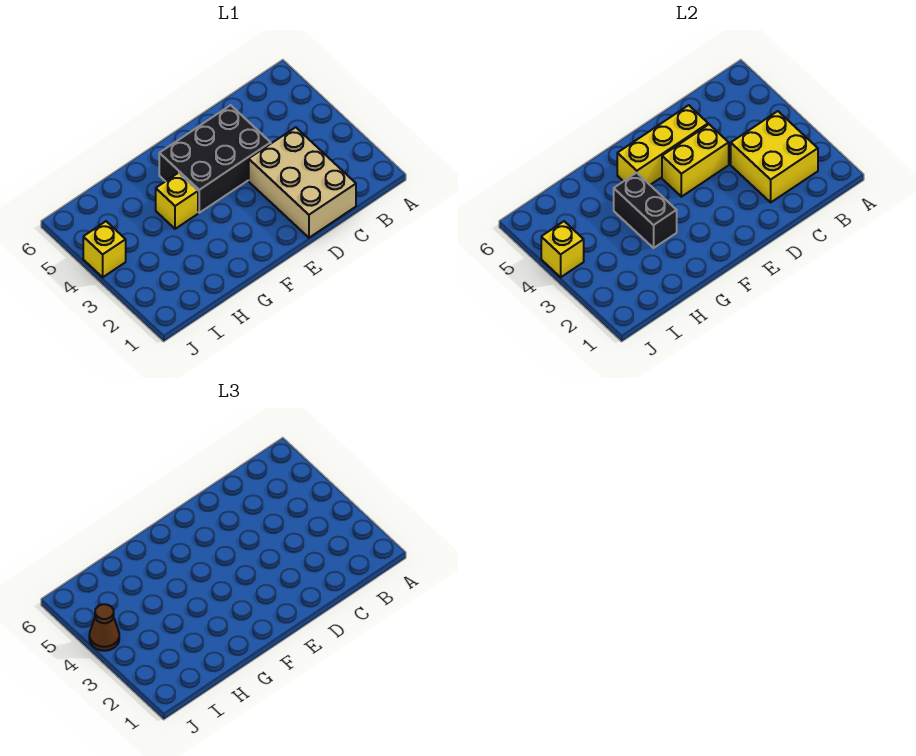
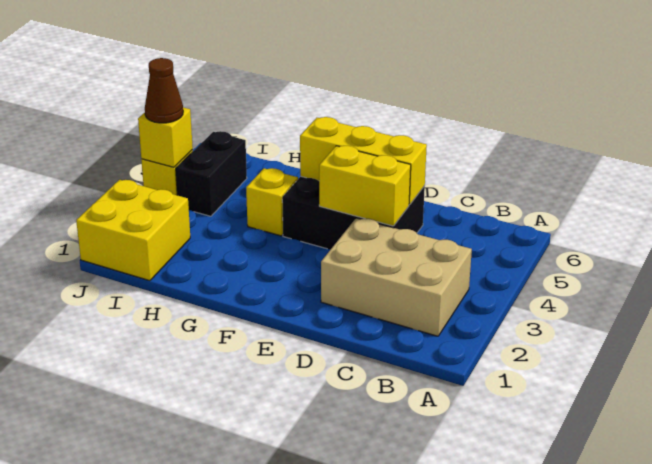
yellow brick B2:C3 level 2 -> yellow brick I1:J2 level 1
tan brick C1:D3 level 1 -> tan brick B2:D3 level 1
black brick G3:G4 level 2 -> black brick I4:I5 level 1

